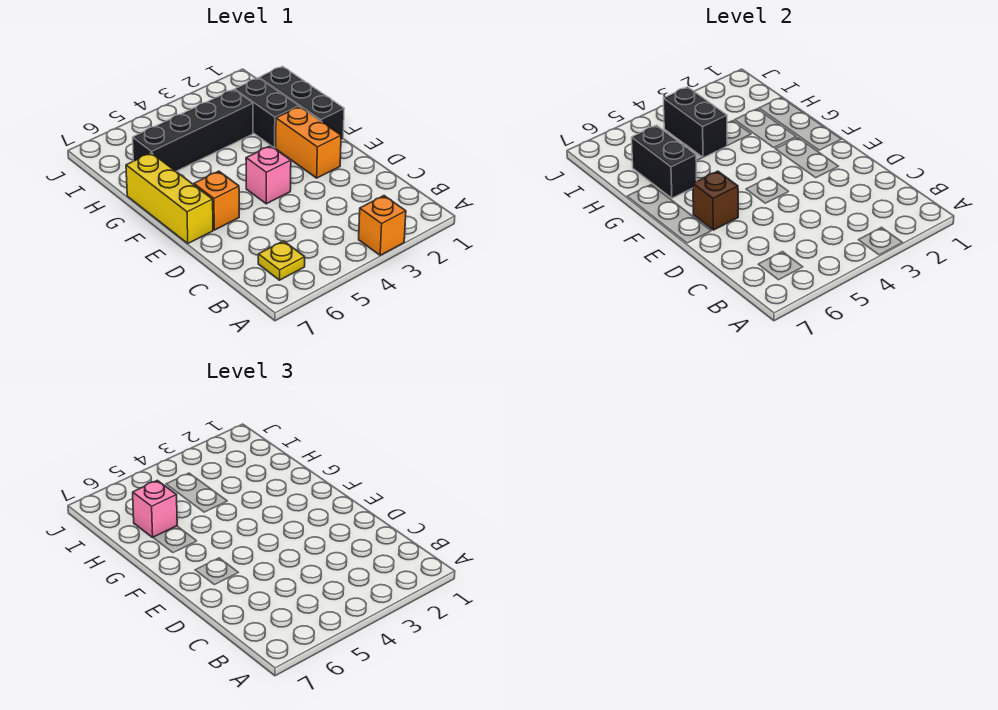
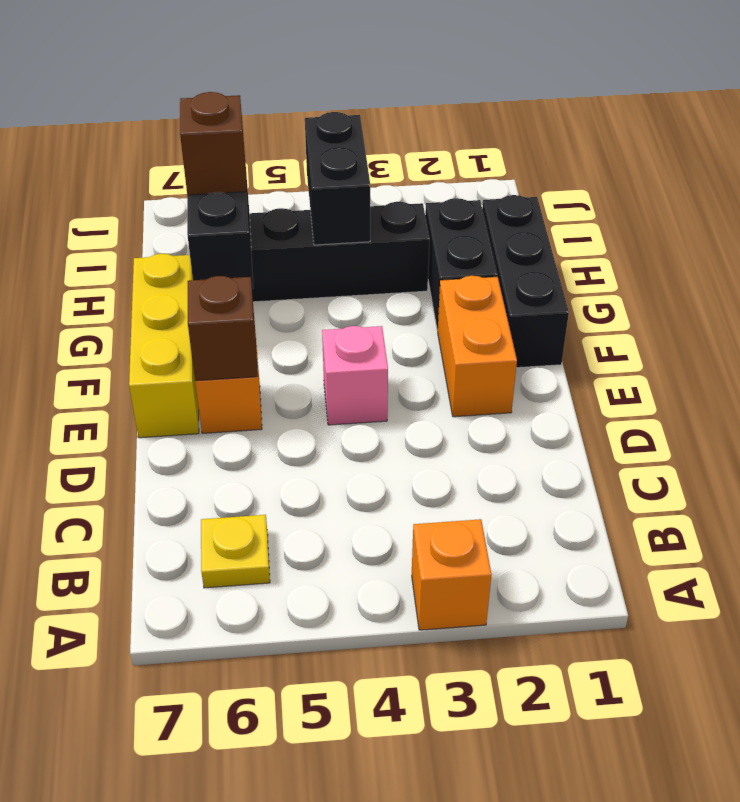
pink brick H6 level 3 -> brown brick H6 level 3

